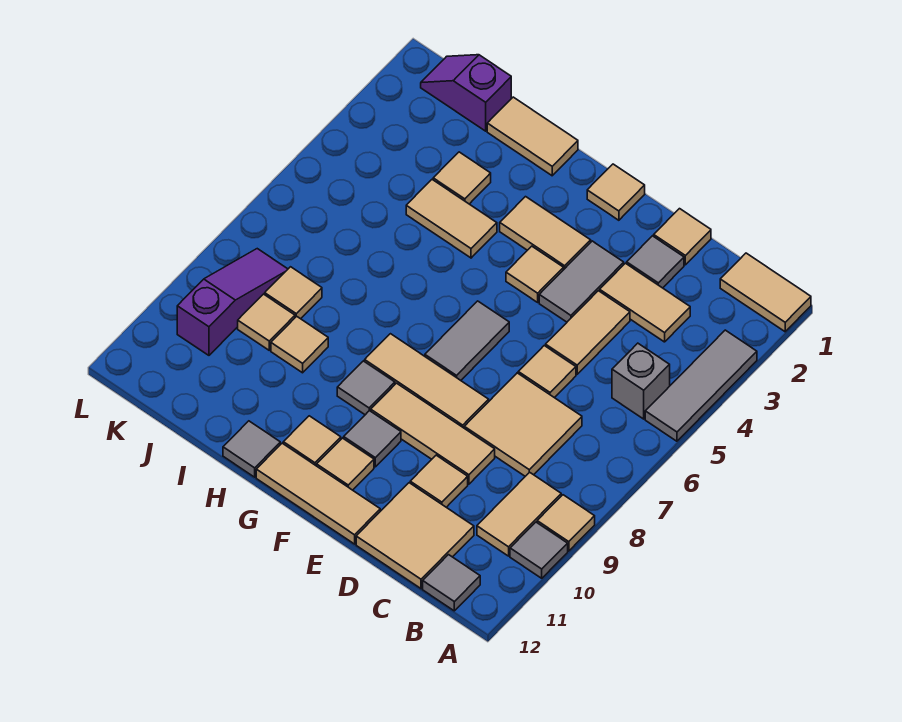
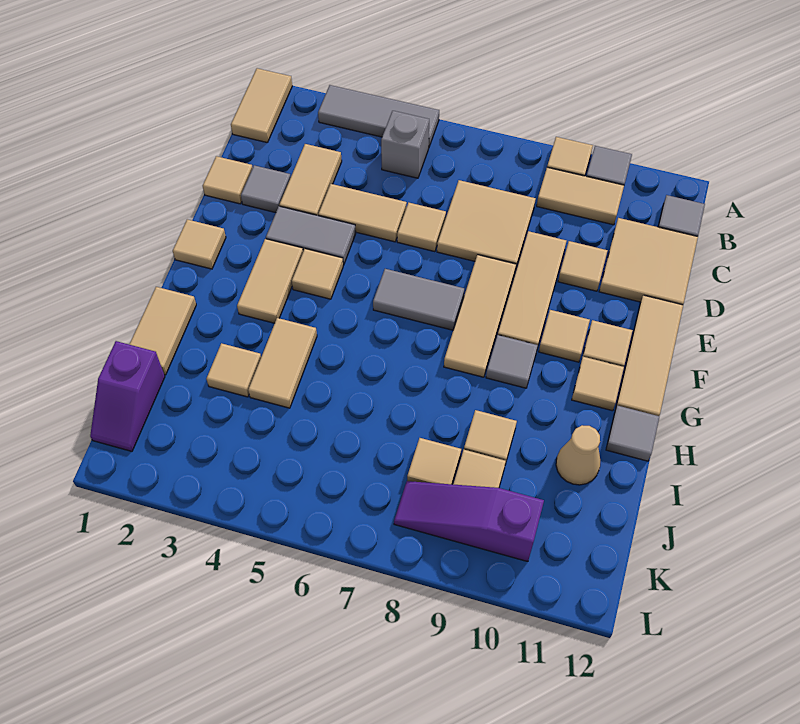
grey tile F10 level 1 -> tan tile F10 level 1
none -> tan cone I11 level 1

